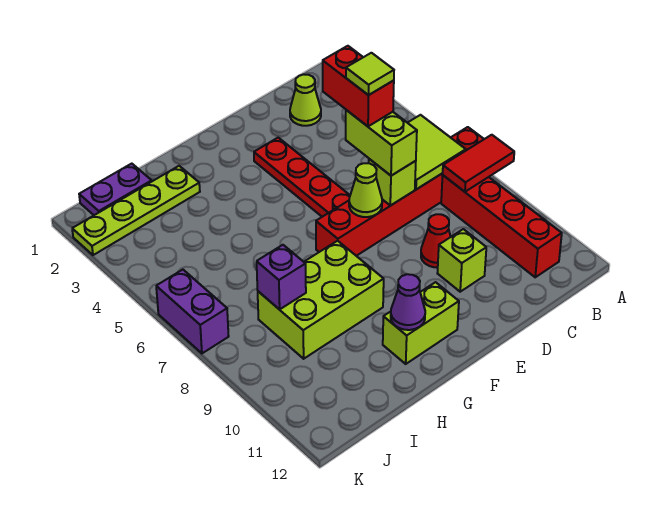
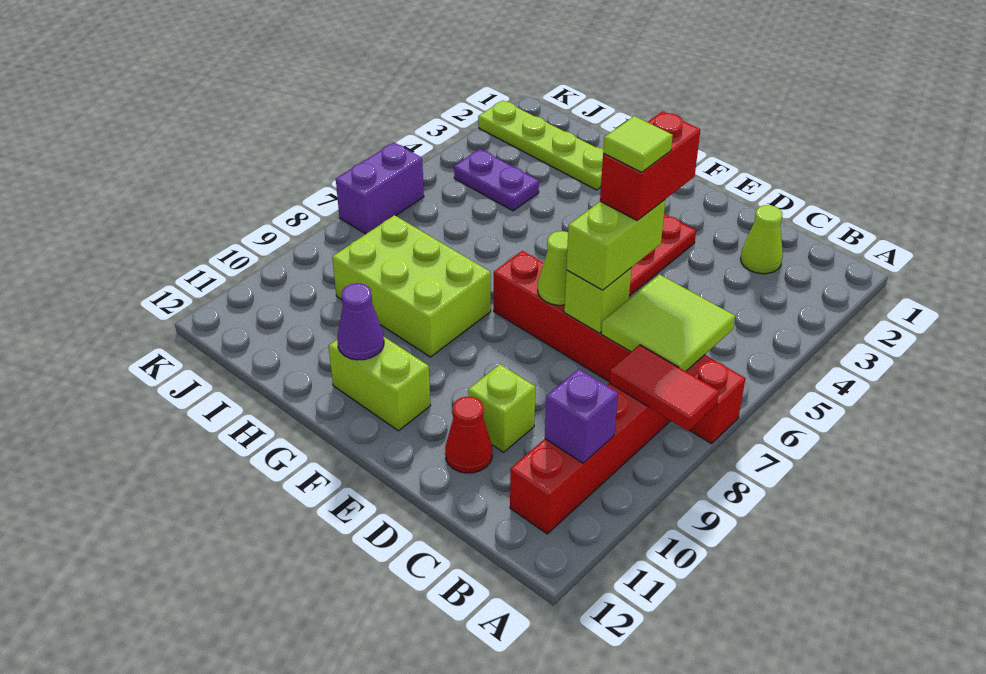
red cone D9 level 1 -> red cone D11 level 1
purple plate I1:J1 level 1 -> purple plate I4:J4 level 1
purple brick I8 level 2 -> purple brick B10 level 2

